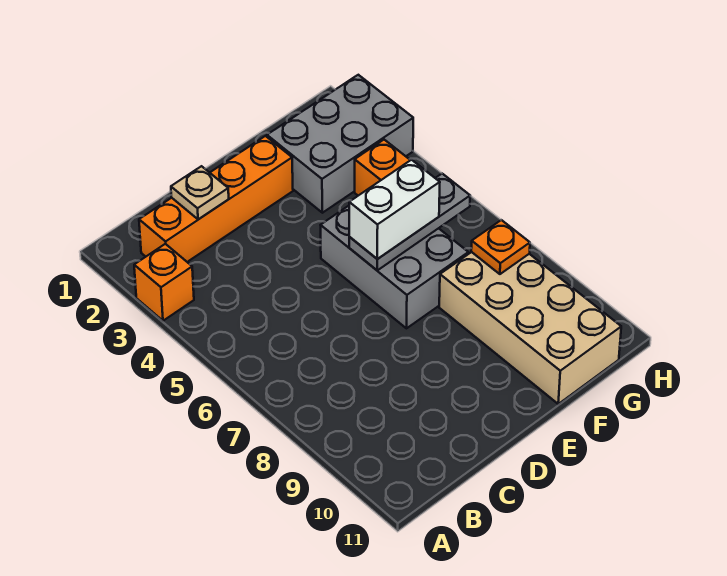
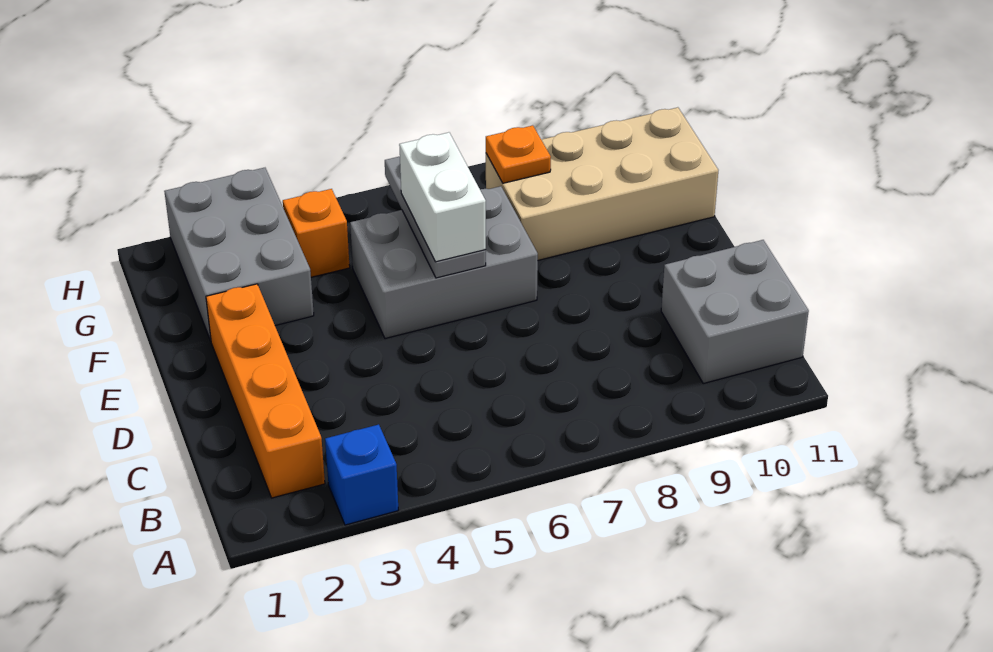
orange brick A3 level 1 -> blue brick A3 level 1
none -> grey brick B10:C11 level 1
tan plate C2 level 2 -> none

